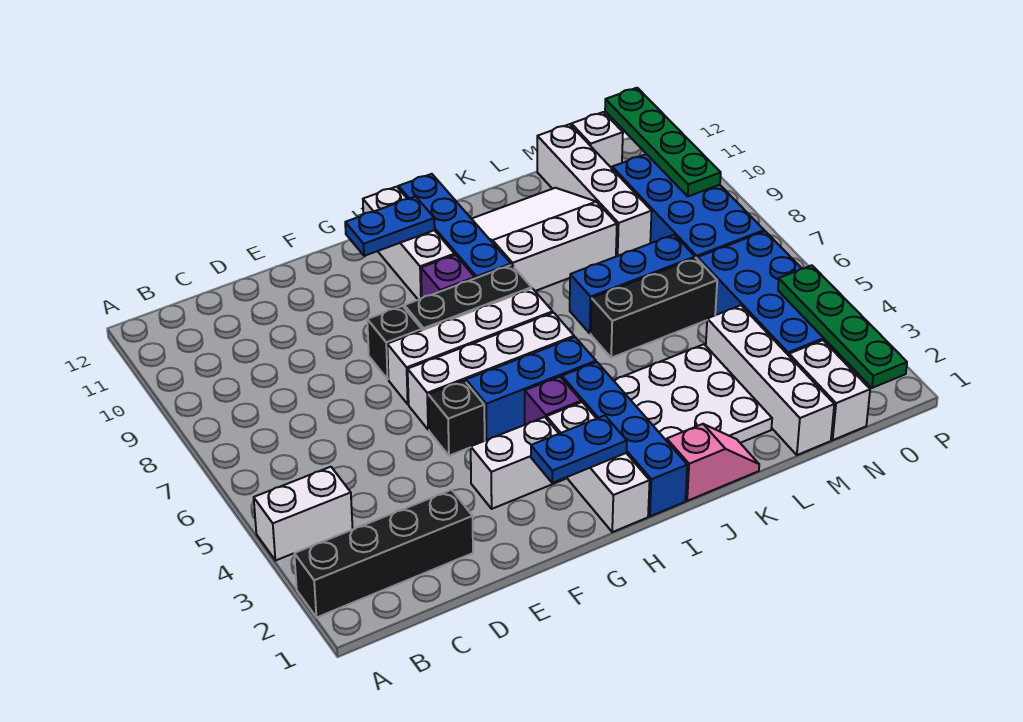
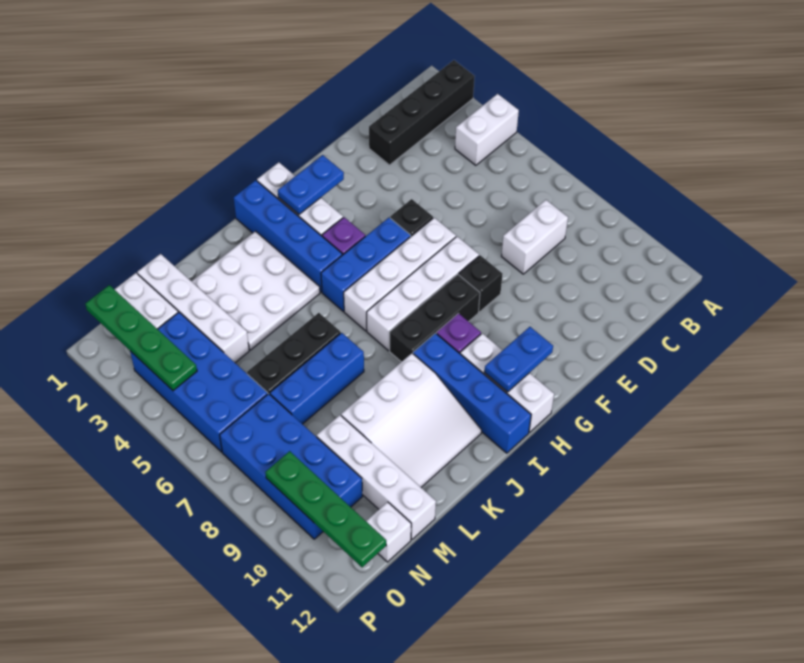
white brick F3:G3 level 1 -> white brick C8:D8 level 1
pink slope J1:K1 level 1 top J -> none

